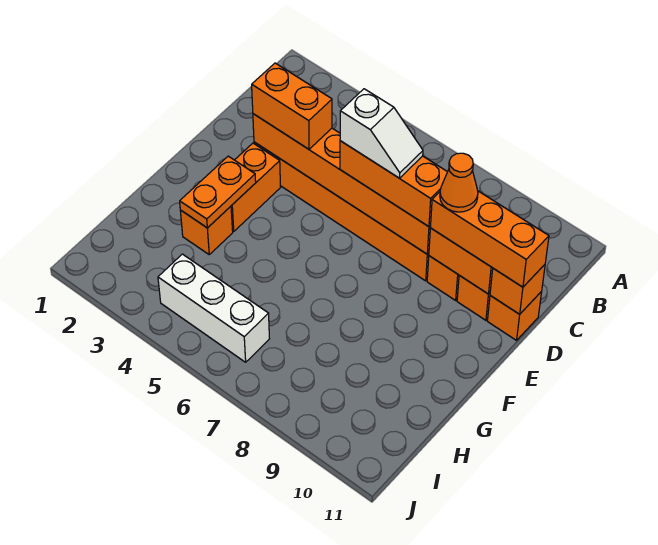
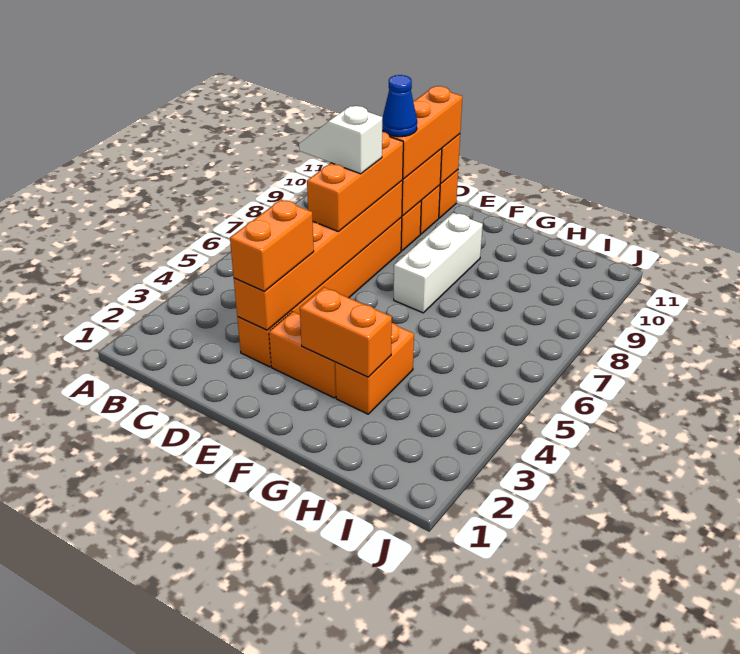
white slope D6:D7 level 4 top 6 -> white slope C7:D7 level 4 top D
orange cone D9 level 4 -> blue cone D9 level 4
orange plate F3:G3 level 2 -> orange brick F3:G3 level 2
orange brick G3 level 1 -> orange brick G3:G4 level 1
white brick I4:I6 level 1 -> white brick F7:F9 level 1

